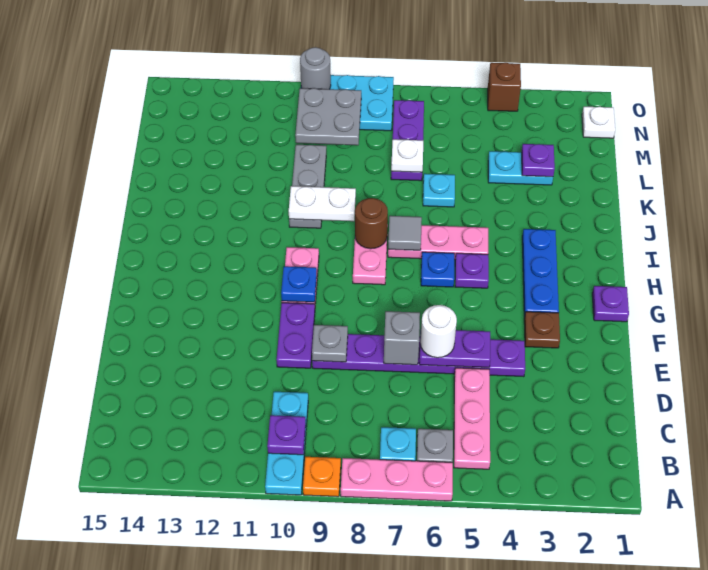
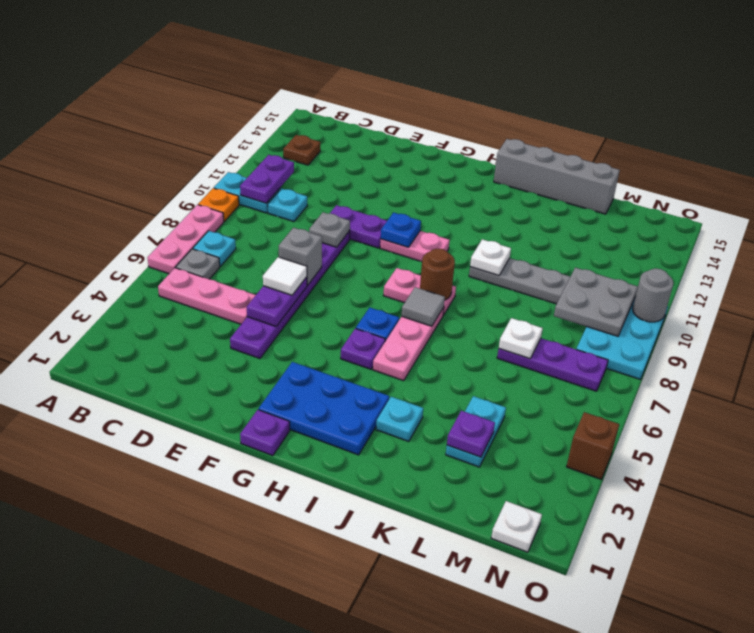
purple plate B10 level 2 -> purple plate B10:B11 level 2
white round brick E6 level 3 -> white tile E6 level 3
brown plate F3 level 1 -> brown plate B13 level 1
blue plate G3:I3 level 1 -> blue plate G2:I3 level 1
none -> grey brick I15:L15 level 1
white plate J9:J10 level 2 -> white plate J10 level 2
cyan plate K6 level 1 -> cyan plate J3 level 1

